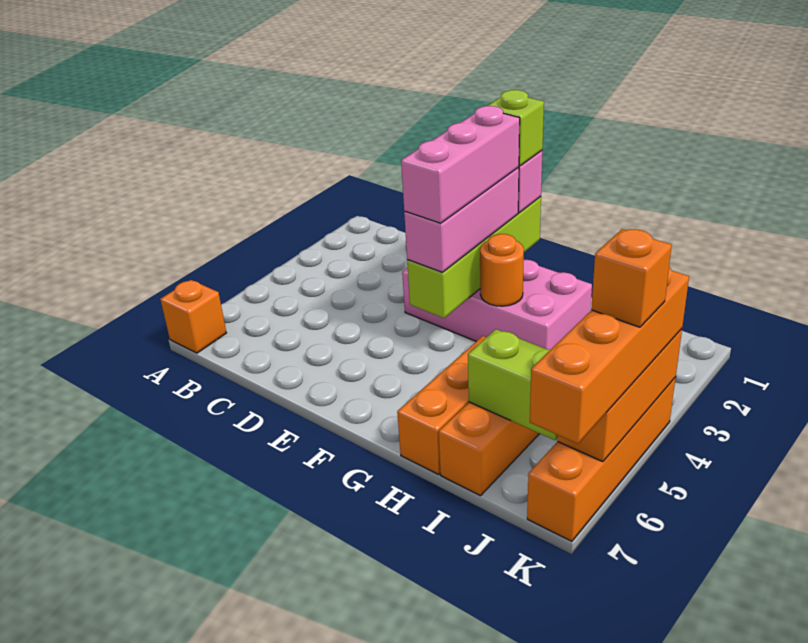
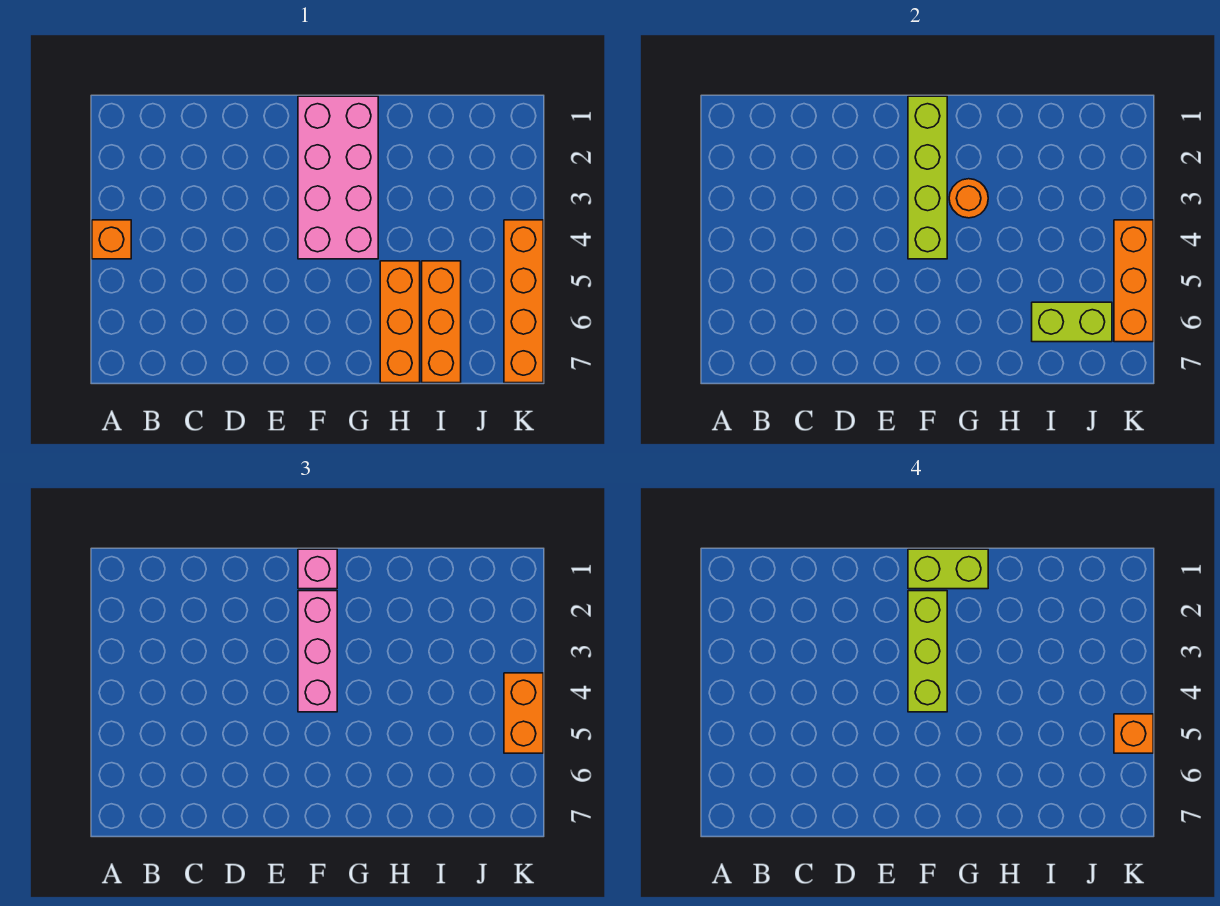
orange brick A7 level 1 -> orange brick A4 level 1
pink brick E2:H3 level 1 -> pink brick F1:G4 level 1
lime brick F1 level 4 -> lime brick F1:G1 level 4
pink brick F2:F4 level 4 -> lime brick F2:F4 level 4
orange brick K4:K7 level 3 -> orange brick K4:K5 level 3

